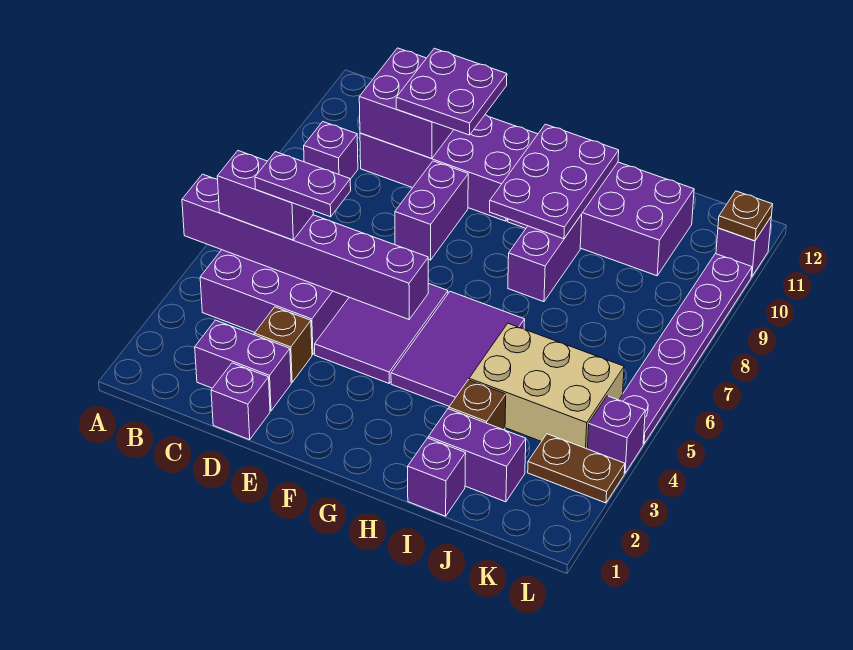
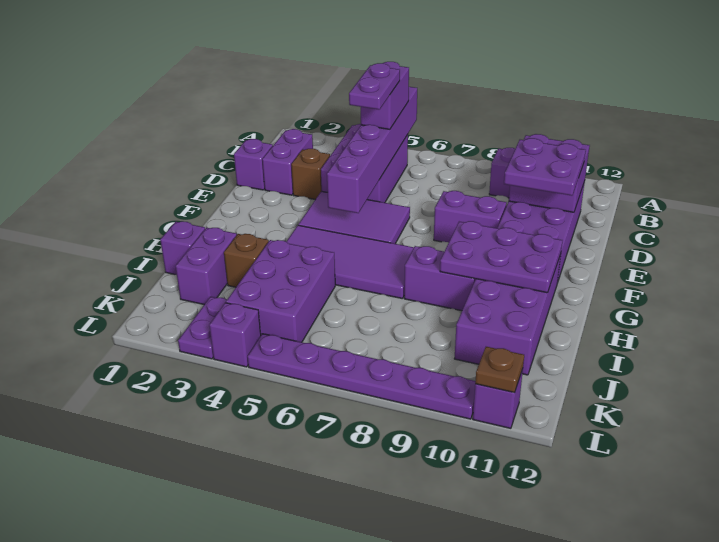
purple tile G4:H6 level 1 -> purple tile G4:H7 level 1
tan brick I4:K5 level 1 -> purple brick I4:K5 level 1
brown plate K3:L3 level 1 -> purple plate K3:L3 level 1

